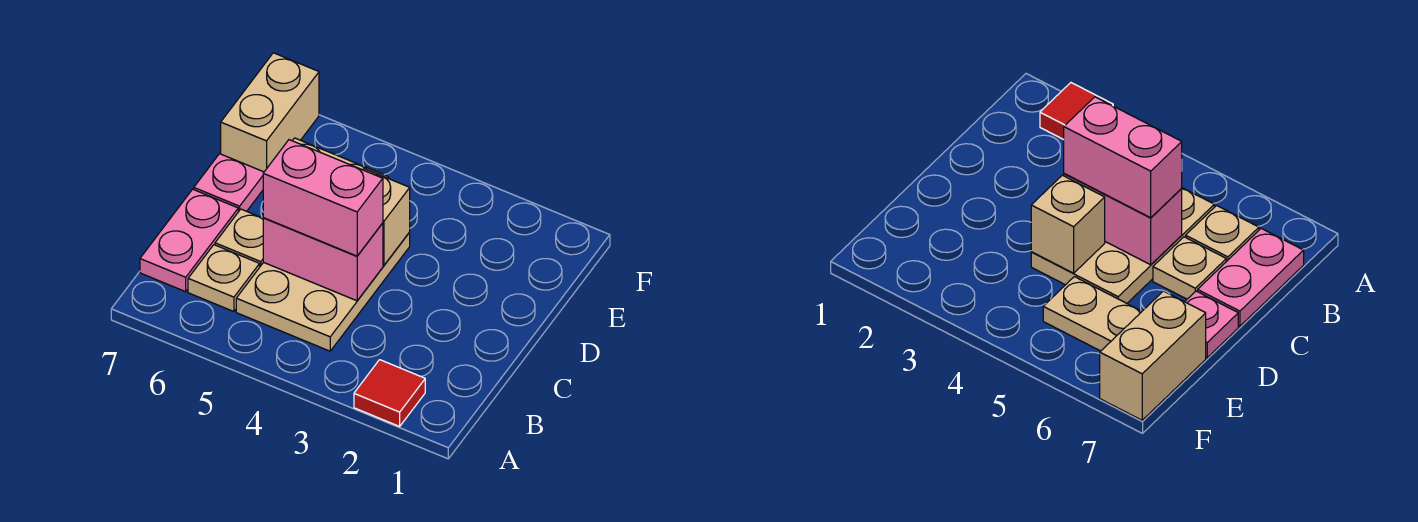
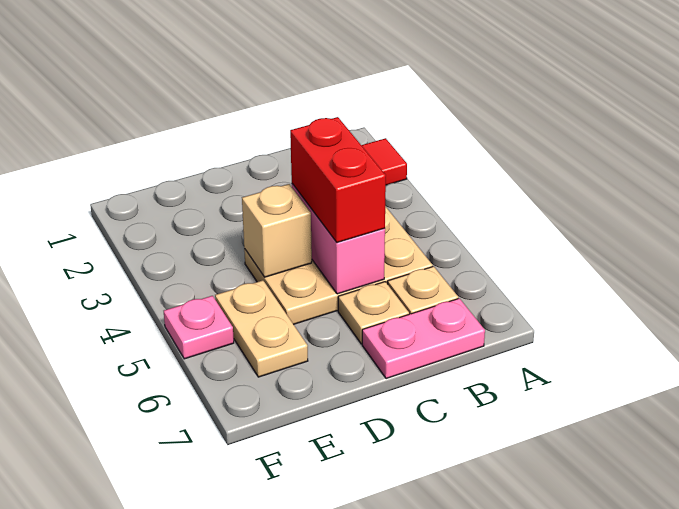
pink brick C4:C5 level 3 -> red brick C4:C5 level 3
pink plate D7 level 1 -> pink plate F5 level 1
tan brick E7:F7 level 1 -> none

